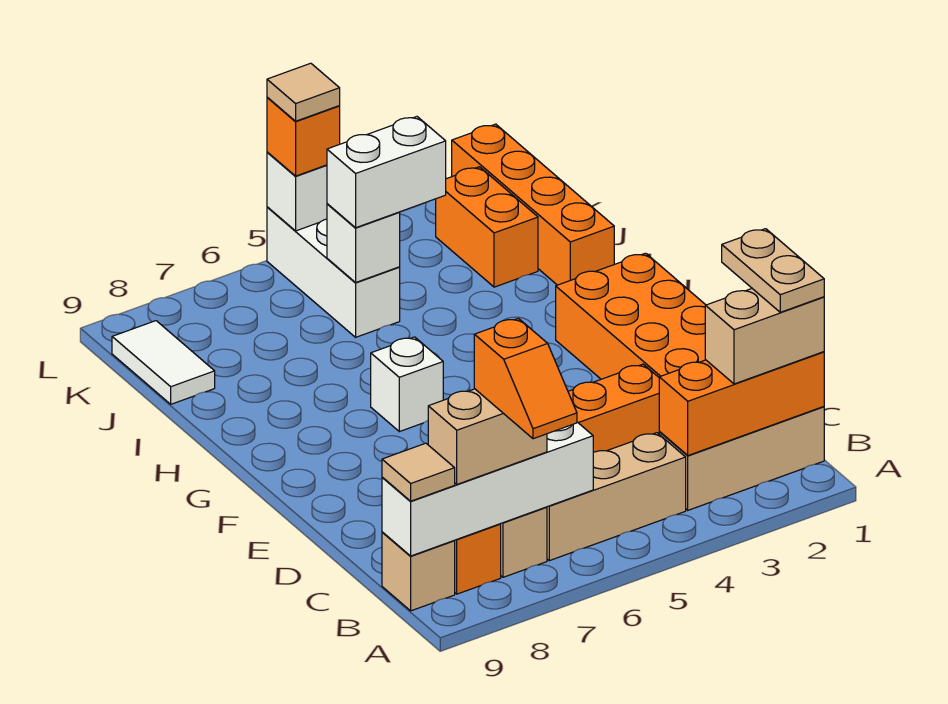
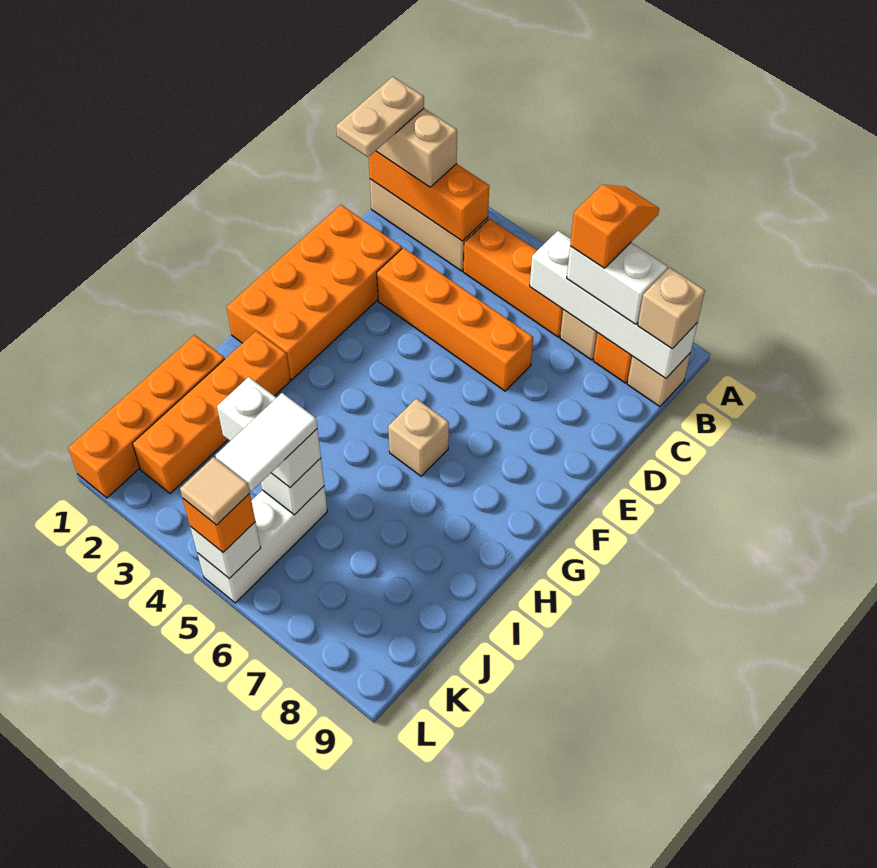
tan brick B4:B6 level 1 -> orange brick B4:B6 level 1
tan brick B7:B8 level 3 -> white brick B7:B8 level 3
tan tile B9 level 3 -> tan brick B9 level 3
white brick G6 level 1 -> tan brick G6 level 1
orange brick J2:K2 level 1 -> orange brick H2:K2 level 1
white tile J9:K9 level 1 -> white tile J5:K5 level 4

